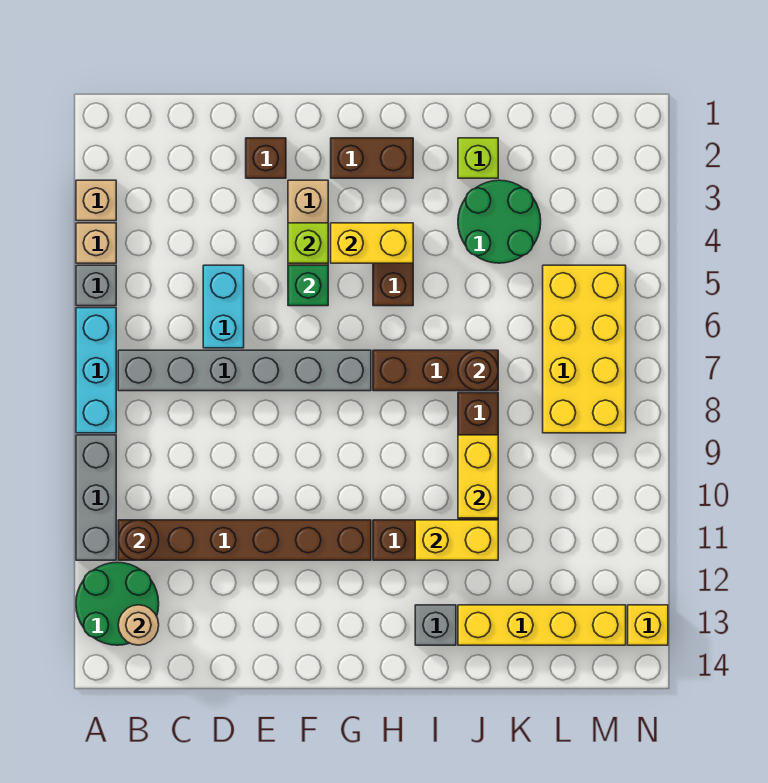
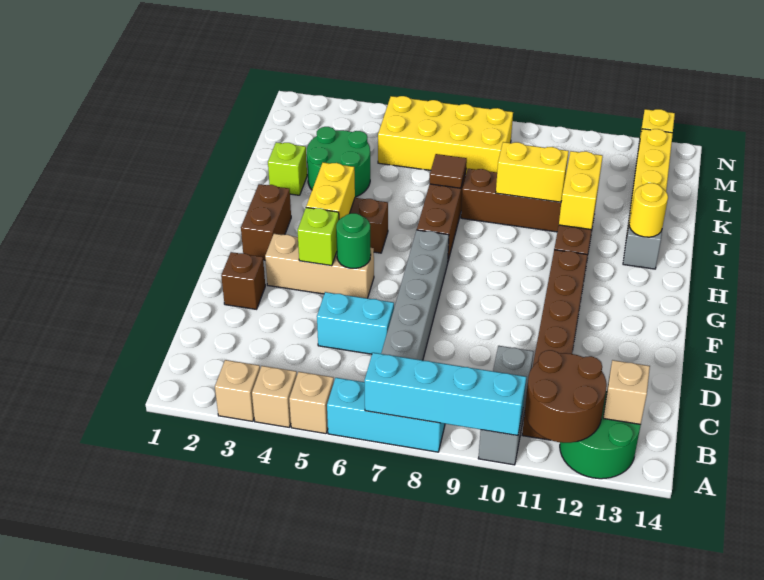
grey brick A5 level 1 -> tan brick A5 level 1
none -> cyan brick A7:A10 level 2
grey brick A9:A11 level 1 -> grey brick A10:C10 level 1
brown round brick B11 level 2 -> brown round brick A11:B12 level 2
tan round brick B13 level 2 -> tan brick B13 level 2
green brick F5 level 2 -> green round brick F5 level 2
none -> yellow round brick I13 level 2
brown round brick J7 level 2 -> brown tile J7 level 2

